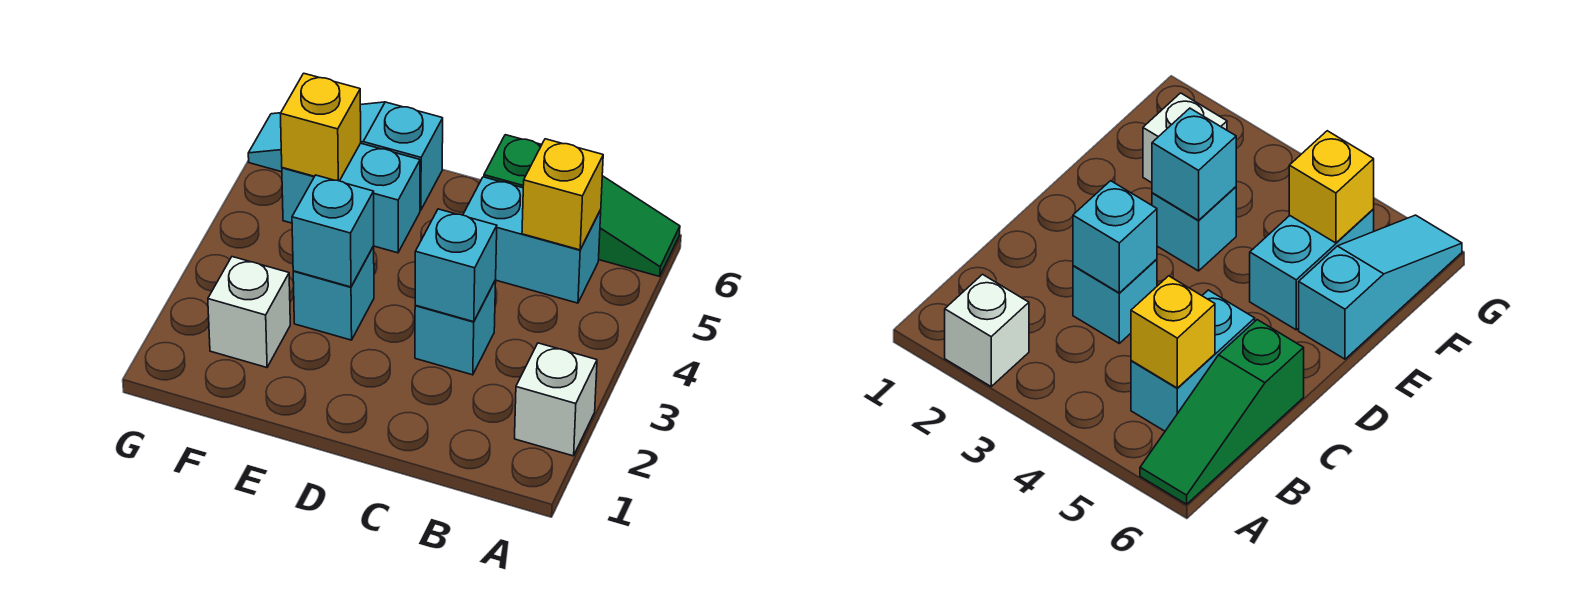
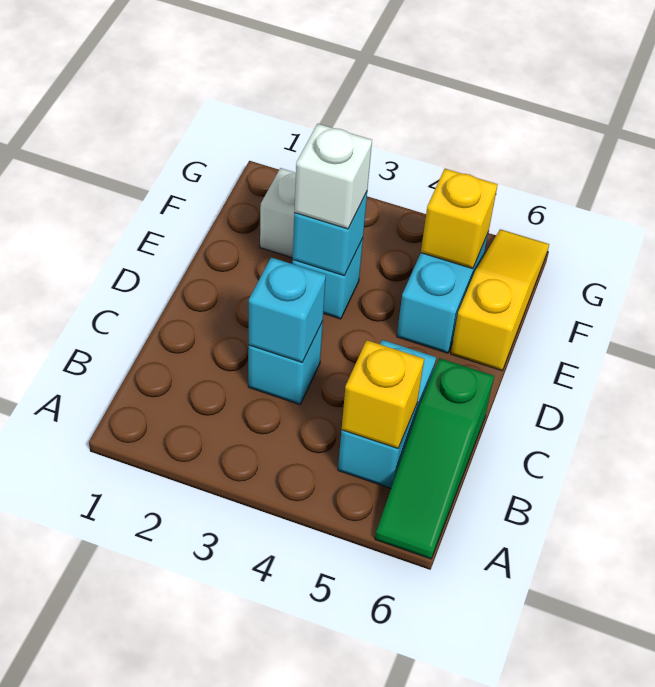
white brick A2 level 1 -> white brick E3 level 3
cyan slope E6:G6 level 1 top E -> yellow slope E6:G6 level 1 top E

